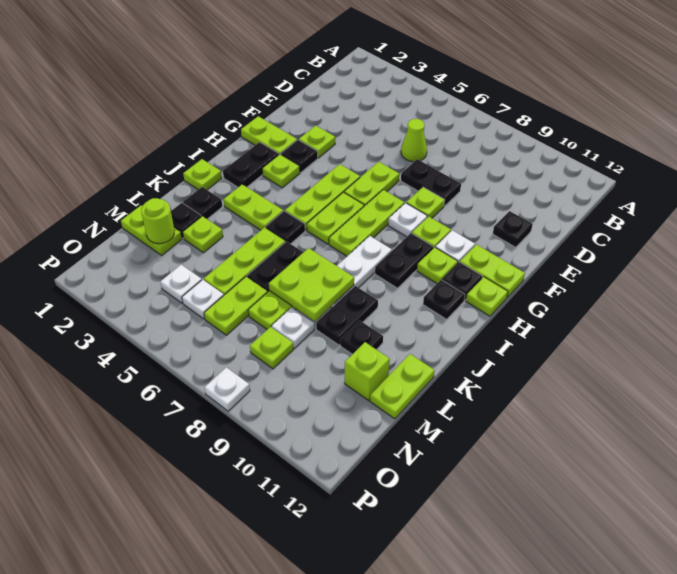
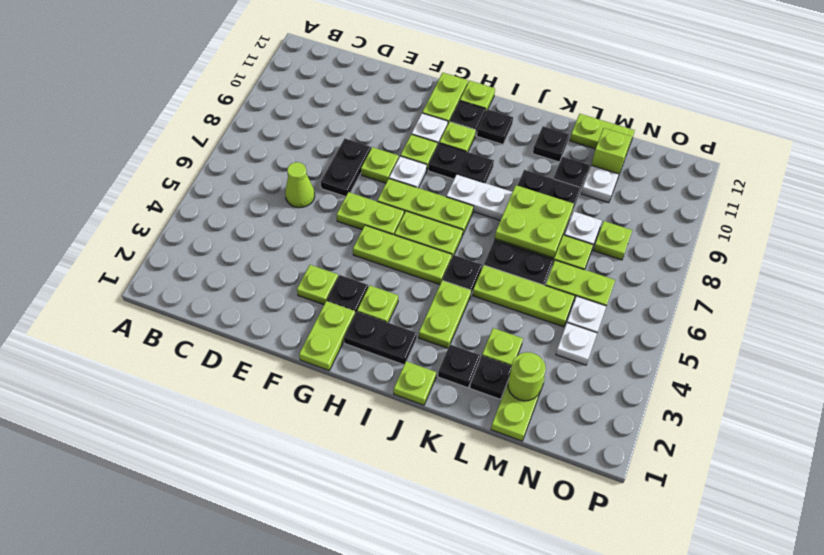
black plate E11 level 1 -> black plate K11 level 1
white plate P8 level 1 -> white plate M10 level 1

